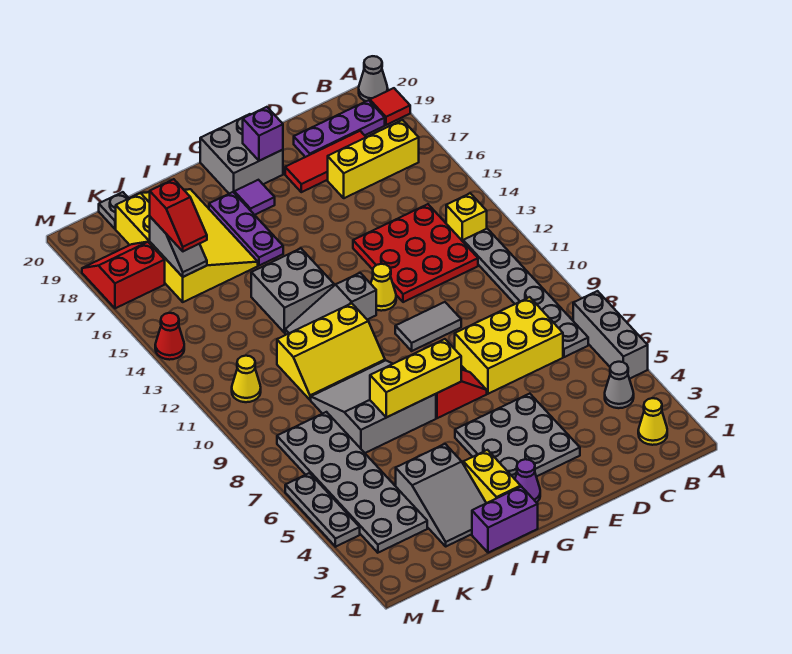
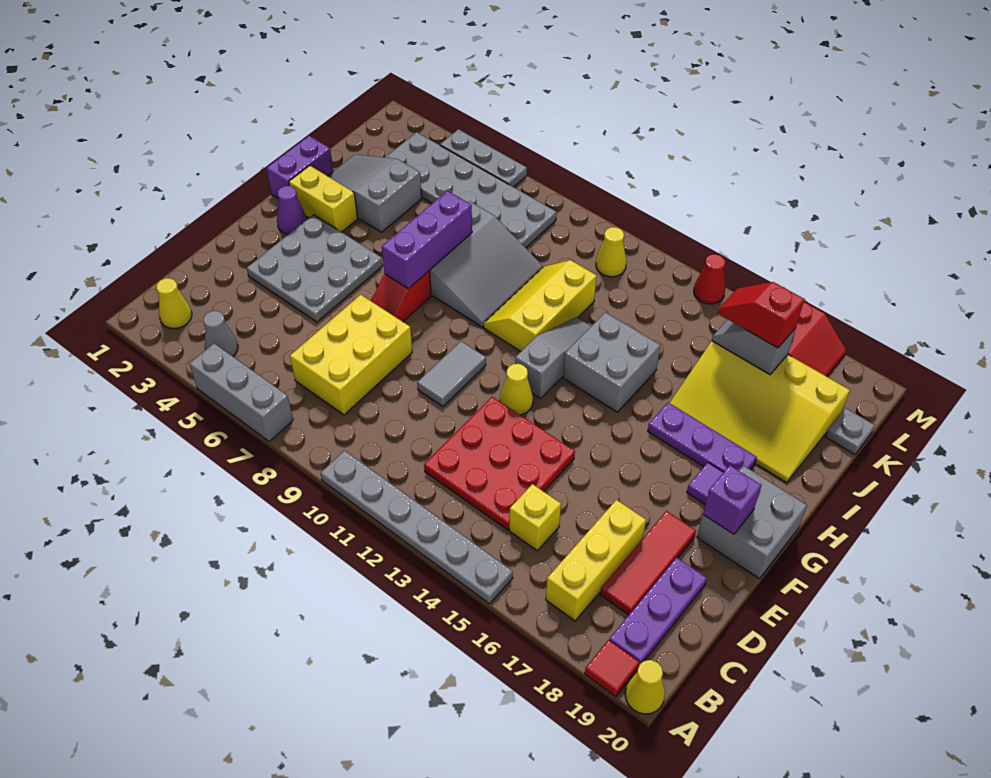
grey cone A20 level 1 -> yellow cone A20 level 1
grey plate B7:B12 level 1 -> grey plate A10:A15 level 1
yellow brick B13 level 1 -> yellow brick C15 level 1
yellow brick G7:I7 level 2 -> purple brick G7:I7 level 2

